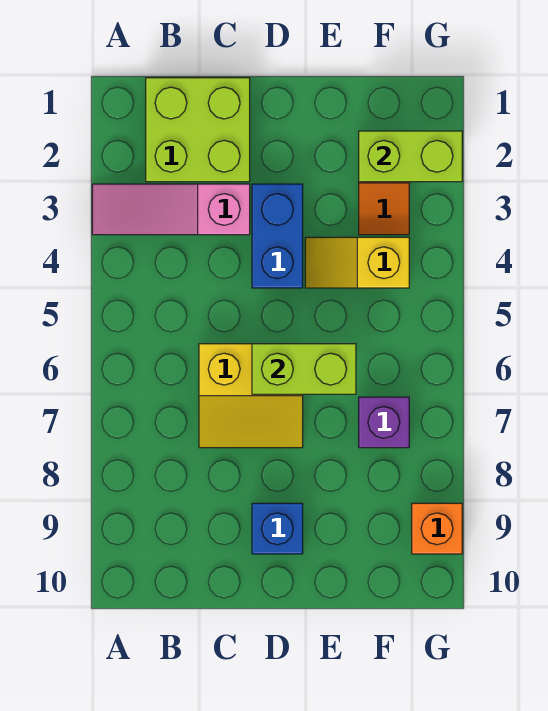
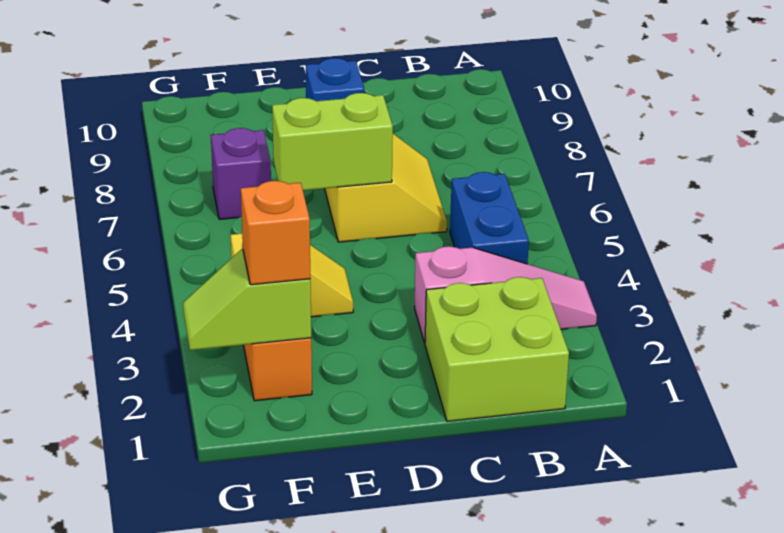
yellow slope C6:D7 level 1 top 6 -> yellow slope C6:D7 level 1 top D
blue brick D3:D4 level 1 -> blue brick B4:B5 level 1
lime brick F2:G2 level 2 -> lime slope F2:G2 level 2 top F
orange brick G9 level 1 -> orange brick F2 level 3

